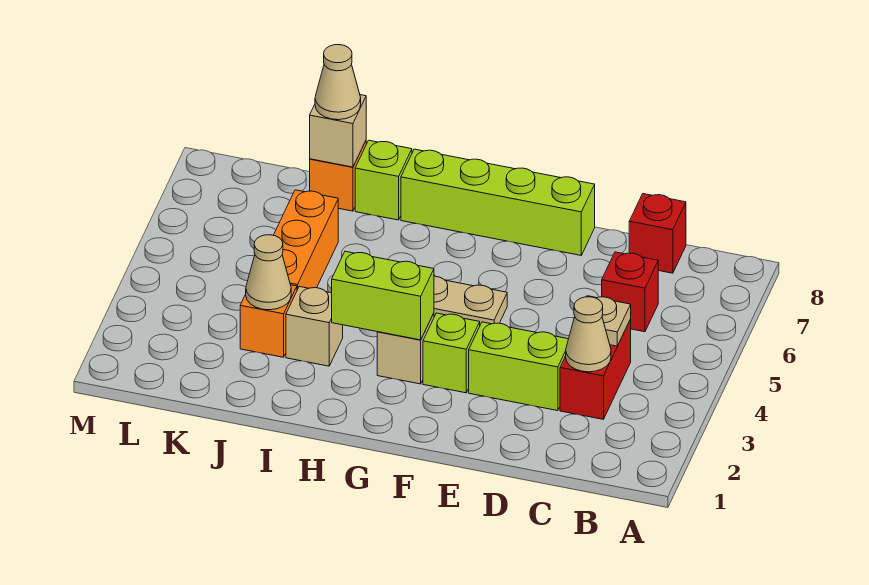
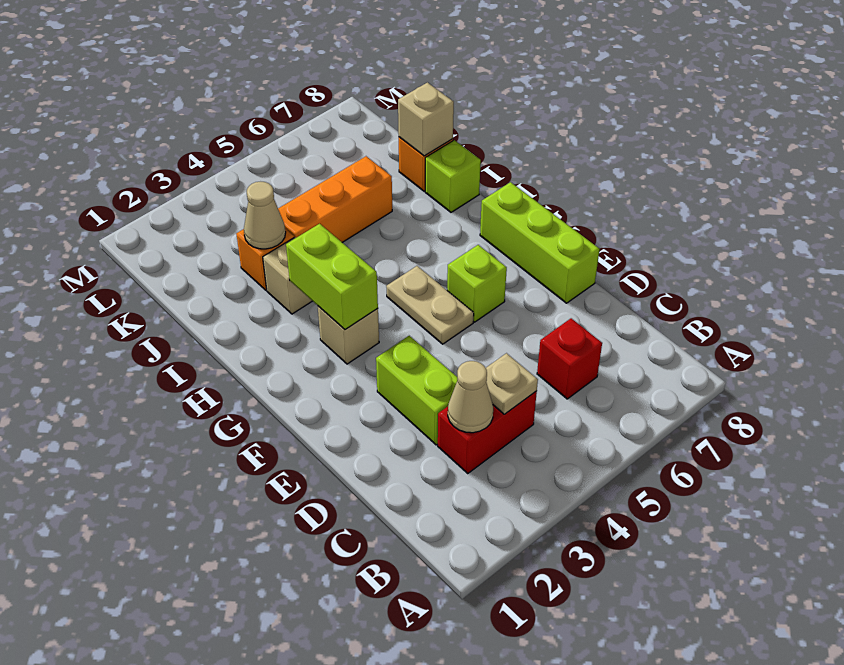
red brick C8 level 1 -> none
lime brick E8:H8 level 1 -> lime brick E8:G8 level 1
lime brick F3 level 1 -> lime brick F6 level 1
tan cone J8 level 3 -> none

